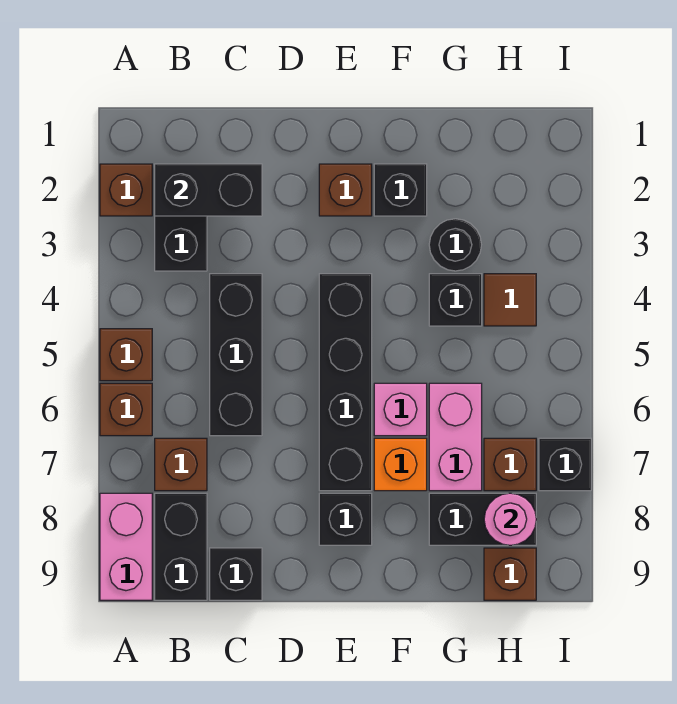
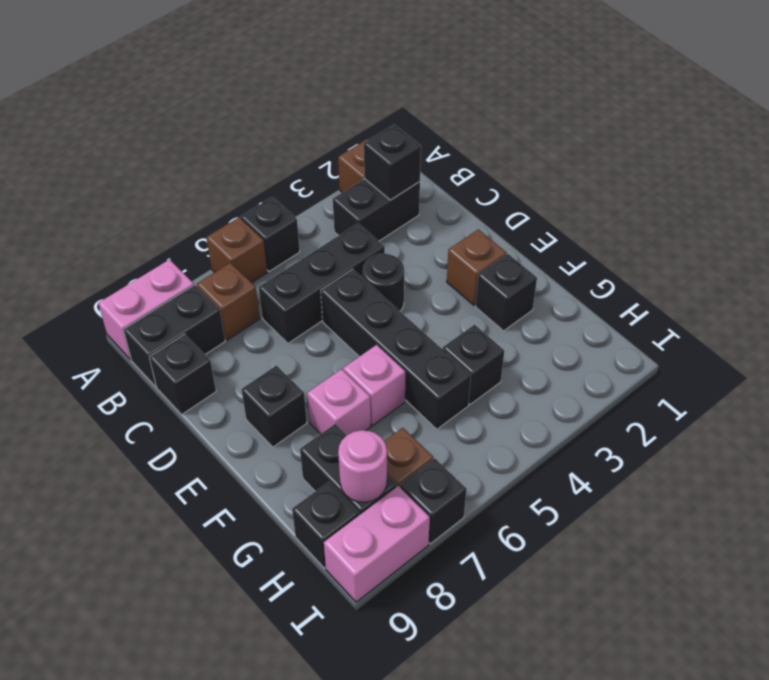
brown brick A5 level 1 -> black brick A5 level 1
black brick B2:C2 level 2 -> black brick B2 level 2
black brick E4:E7 level 1 -> black brick D5:G5 level 1
orange brick F7 level 1 -> pink brick F7 level 1
black round brick G3 level 1 -> black round brick D4 level 1
pink brick G6:G7 level 1 -> pink brick I8:I9 level 1
brown tile H4 level 1 -> none
brown brick H9 level 1 -> black brick H9 level 1

